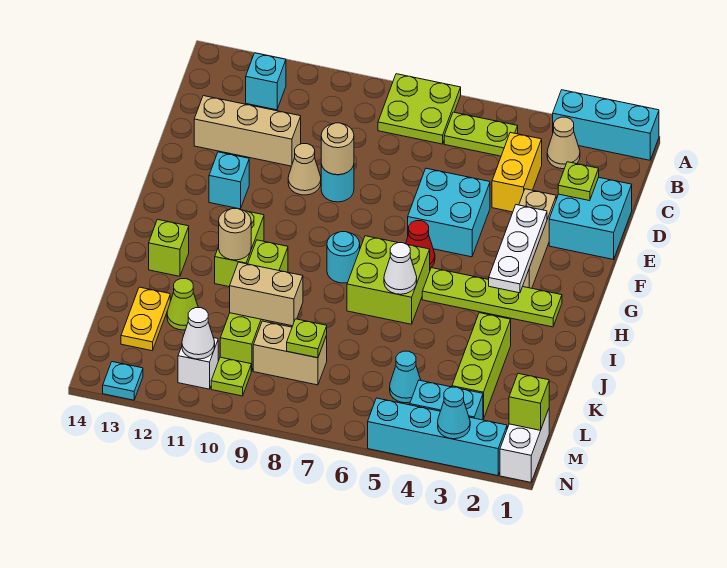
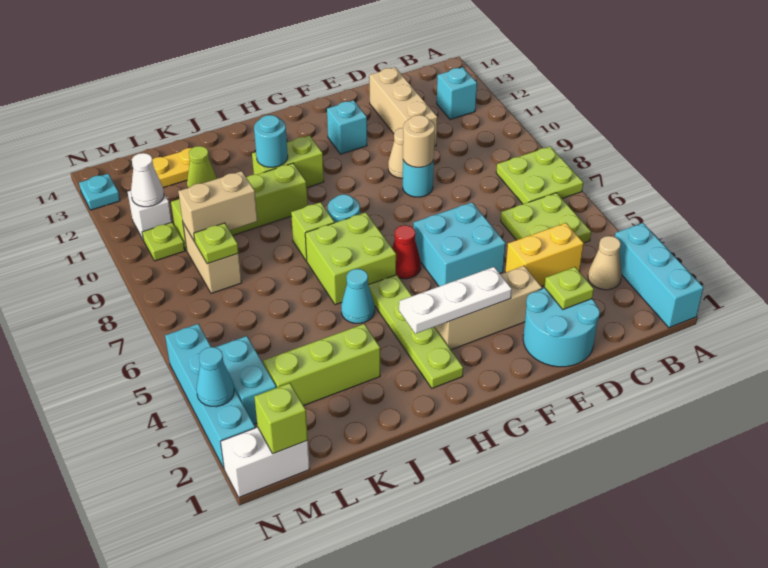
lime plate B5:B6 level 1 -> lime plate B5:C6 level 1
cyan brick D1:E2 level 1 -> cyan round brick D1:E2 level 1
white cone I6 level 2 -> none
tan round brick I11 level 2 -> cyan round brick I11 level 2
lime brick I13 level 1 -> lime brick I8 level 1
tan brick K9:K10 level 2 -> tan brick K9:L9 level 2
cyan cone L5 level 1 -> cyan cone I5 level 1

